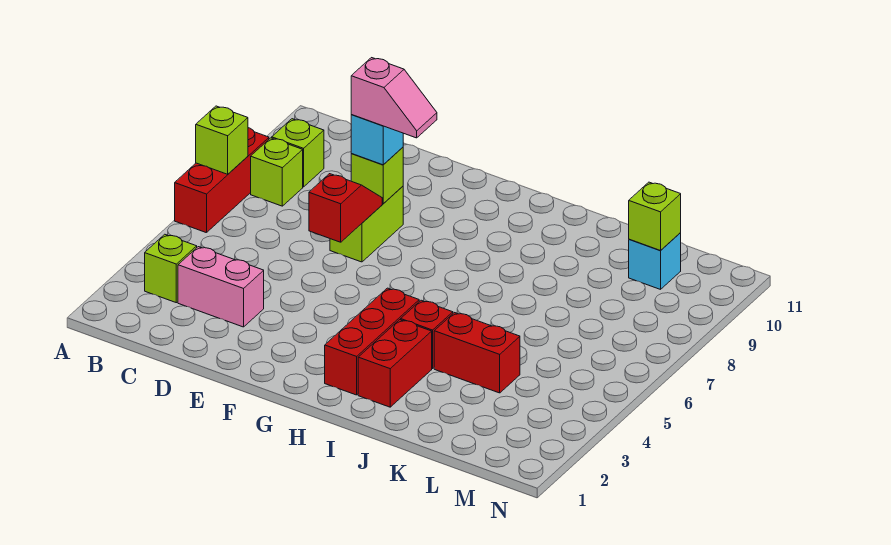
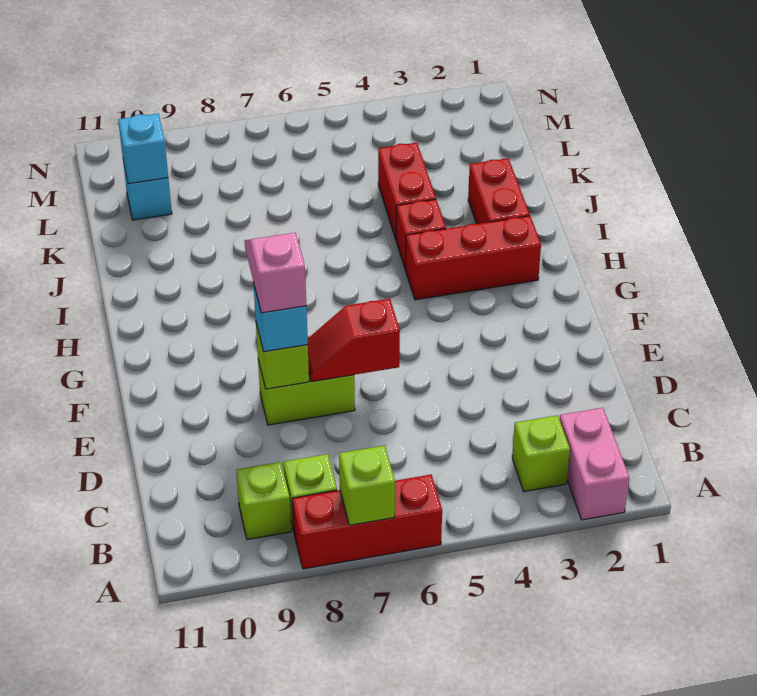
pink brick C3:D3 level 1 -> pink brick A2:B2 level 1
red brick I2:I3 level 1 -> red brick I2:J2 level 1
lime brick L10 level 2 -> cyan brick L10 level 2

